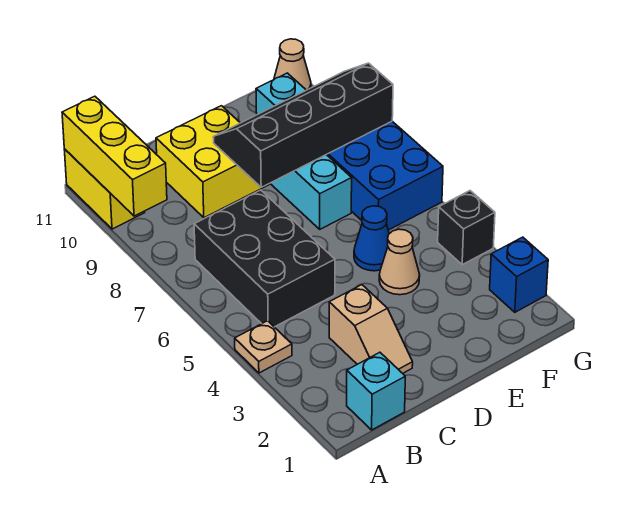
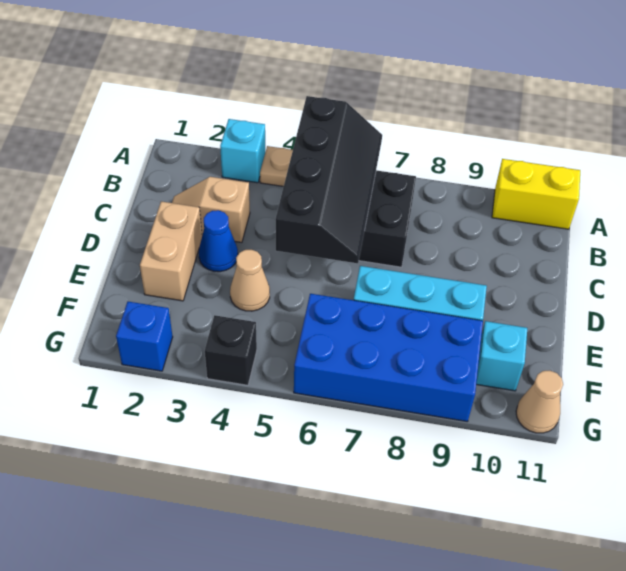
yellow brick A9:A11 level 2 -> none
cyan brick B1 level 1 -> cyan brick A3 level 1
yellow brick C9:D10 level 1 -> none
none -> tan brick D2:E2 level 1
black slope D8:G9 level 2 top 8 -> black slope A5:D6 level 2 top 5
blue cone E5 level 1 -> blue cone D3 level 1

